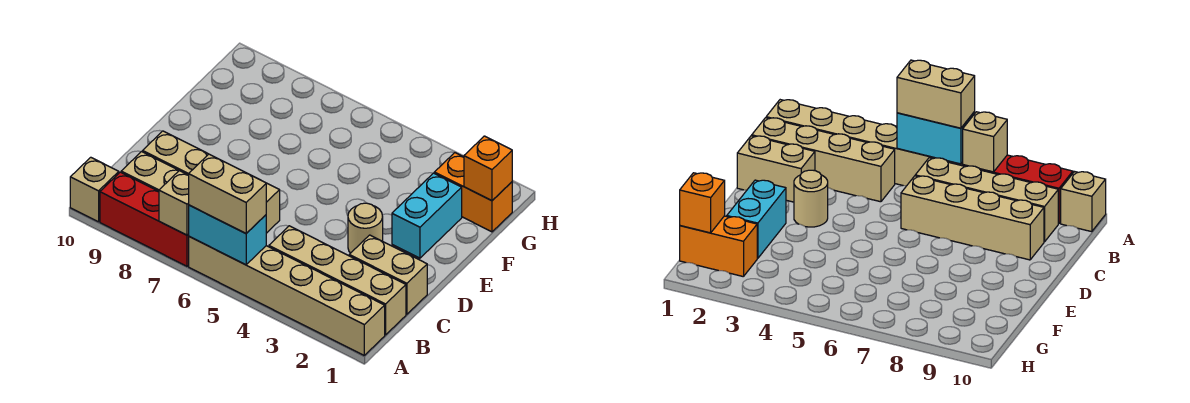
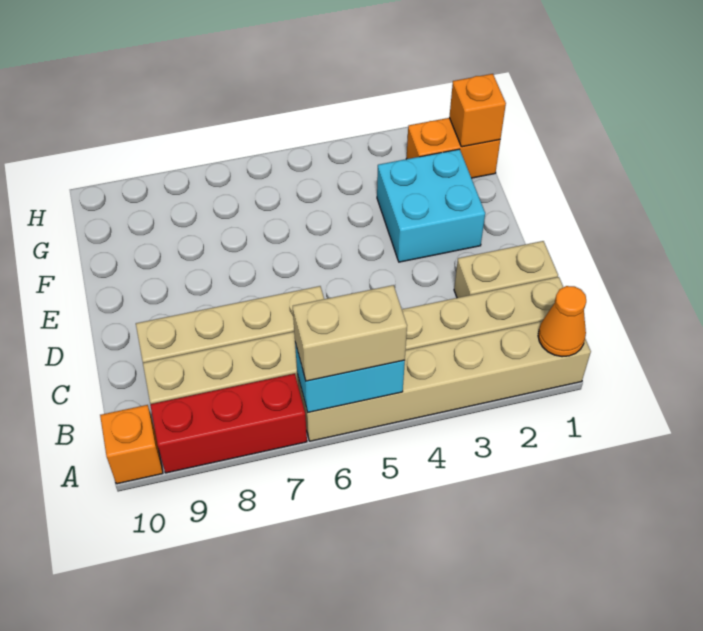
none -> orange cone A1 level 2
tan brick A7 level 2 -> none
tan brick A10 level 1 -> orange brick A10 level 1
tan round brick D3 level 1 -> none
cyan brick E2:F2 level 1 -> cyan brick E2:F3 level 1

